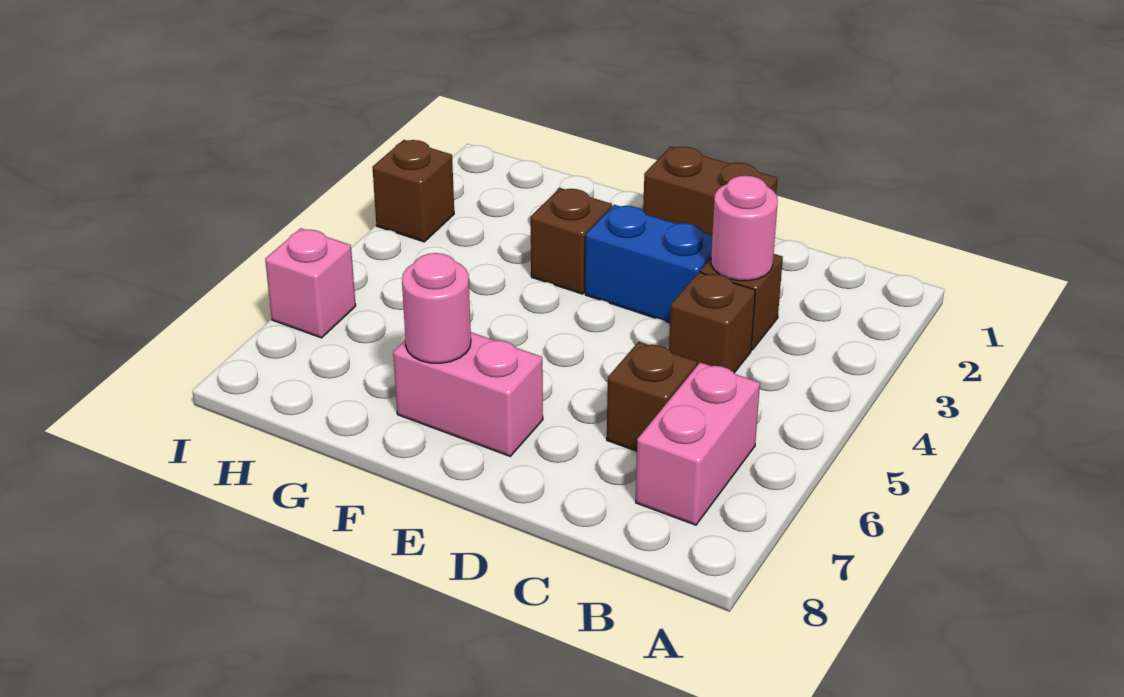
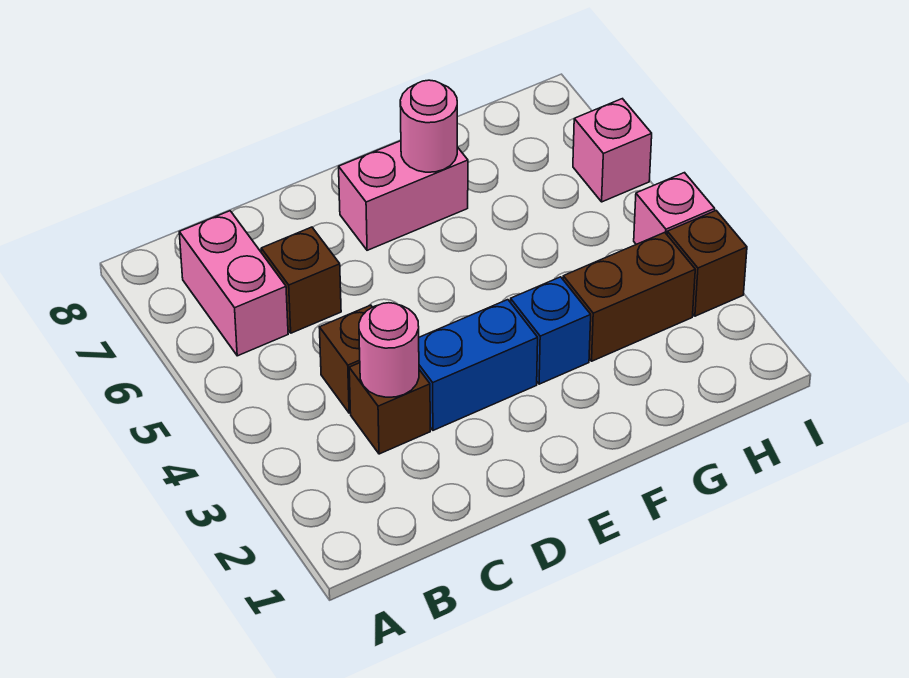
brown brick D1:E1 level 1 -> brown brick G3:H3 level 1
brown brick F3 level 1 -> blue brick F3 level 1
none -> pink brick I4 level 1

